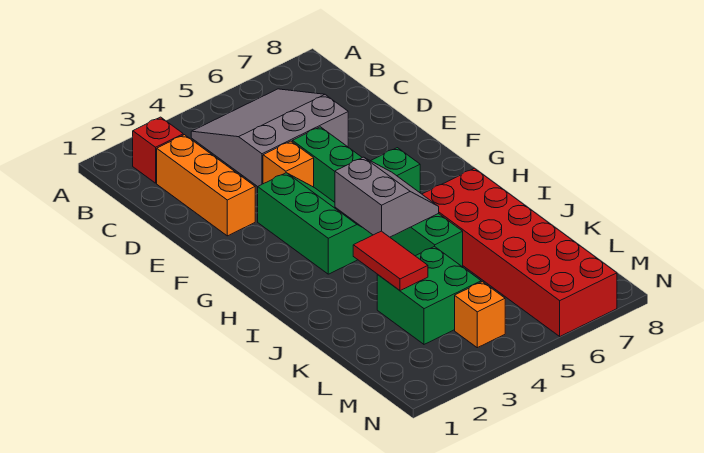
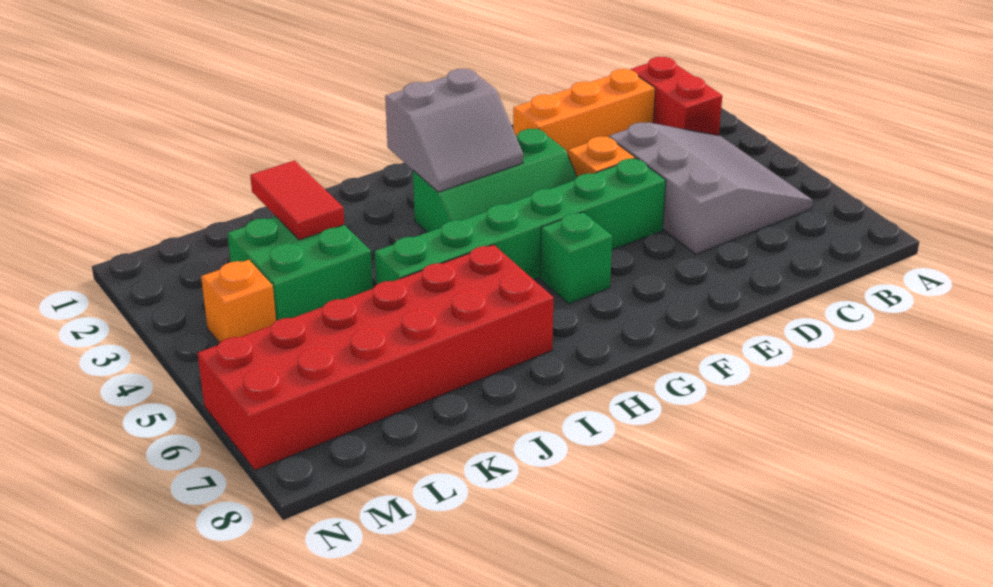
red brick B2 level 1 -> red brick B2:B3 level 1
grey slope H4:I5 level 2 top 4 -> grey slope G2:H3 level 2 top 2
red tile J3:K3 level 2 -> red tile K2:K3 level 2

